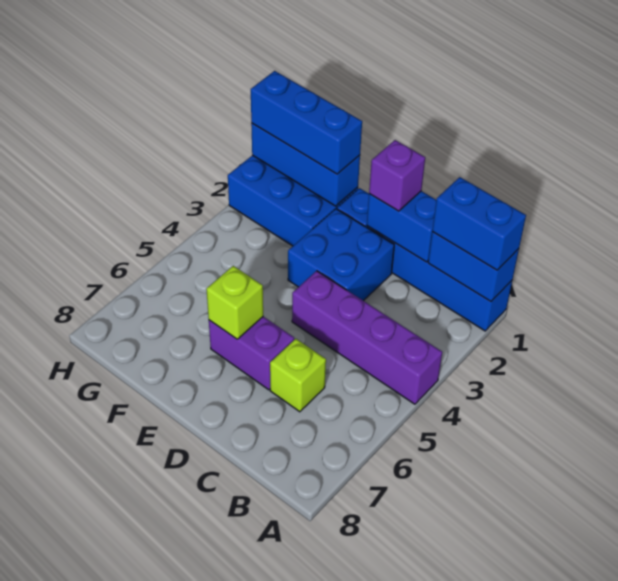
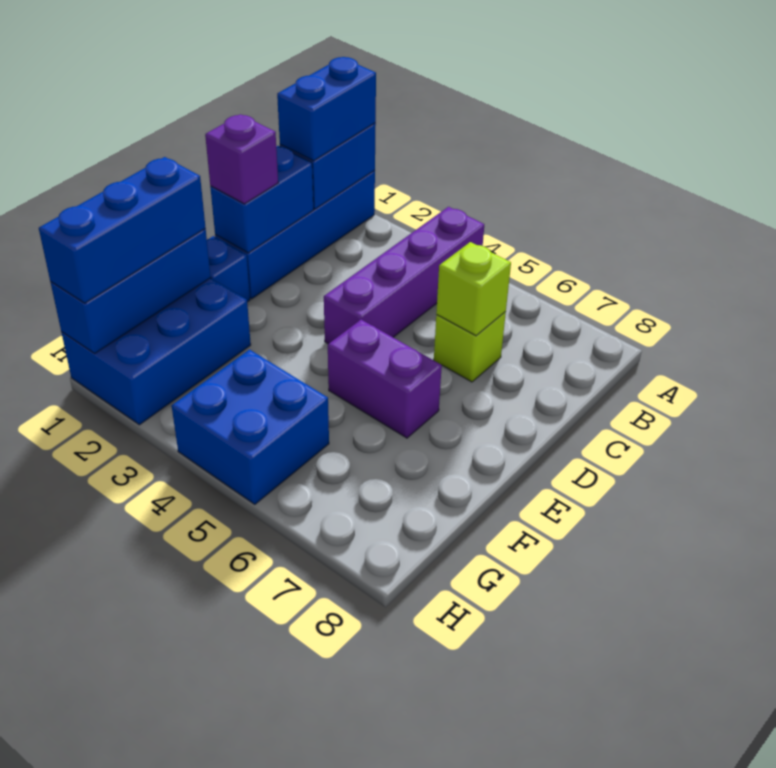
blue brick D2:E3 level 1 -> blue brick G4:H5 level 1
purple brick D6:E6 level 1 -> purple brick E5:E6 level 1
lime brick E6 level 2 -> lime brick C6 level 2

